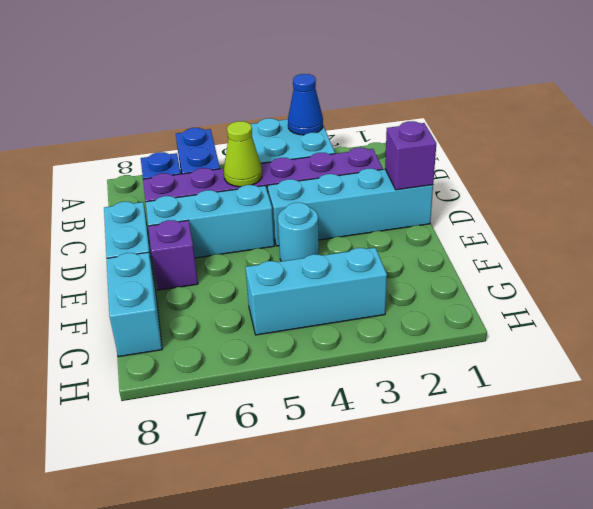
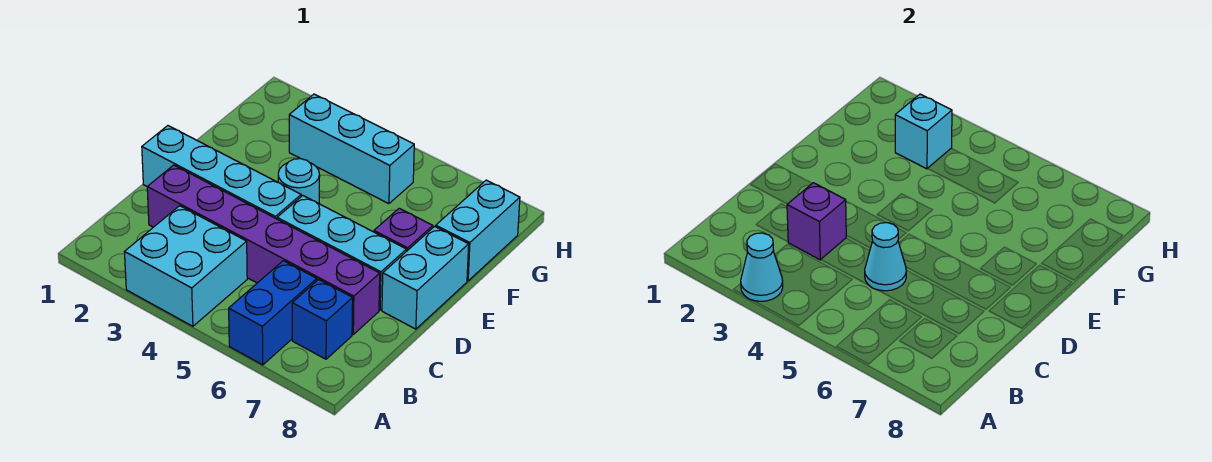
blue cone A3 level 2 -> cyan cone A3 level 2
lime cone C5 level 2 -> cyan cone C5 level 2
purple brick D1 level 2 -> purple brick C3 level 2
none -> cyan brick G3 level 2

